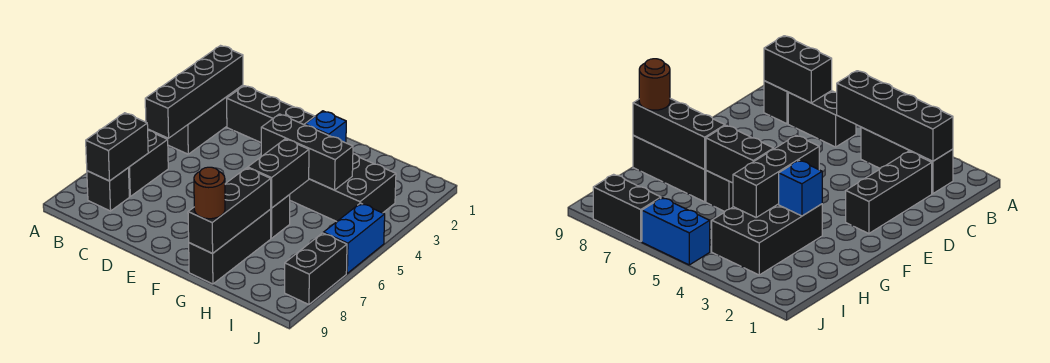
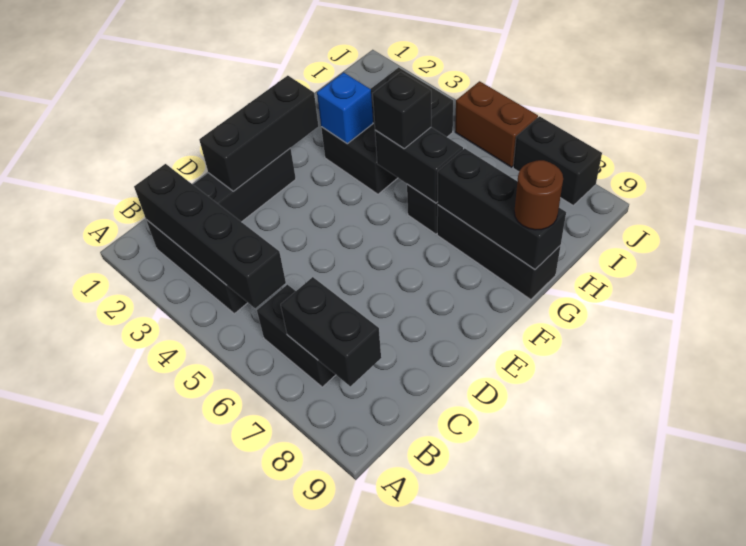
black brick B8 level 1 -> black brick G5 level 3
black brick F4:H4 level 2 -> black brick D2:F2 level 2
blue brick J5:J6 level 1 -> brown brick J5:J6 level 1

